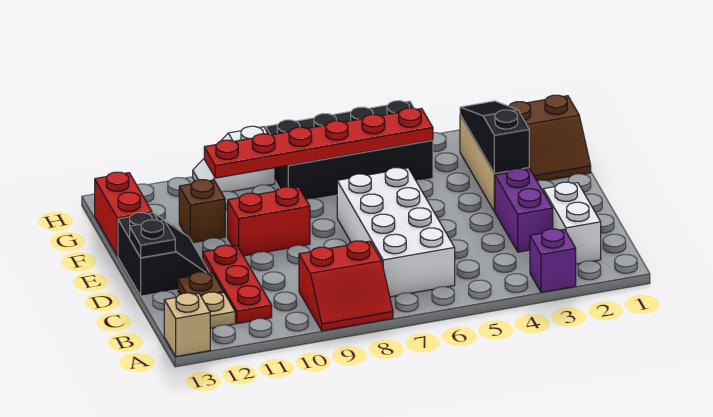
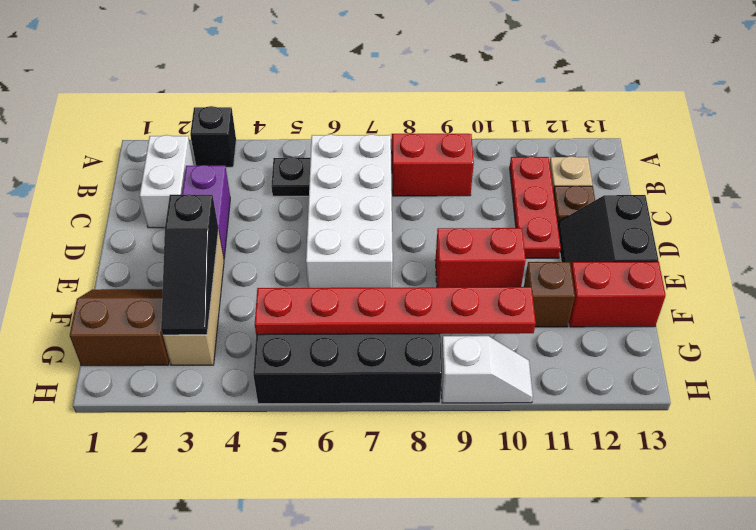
purple brick A3 level 1 -> black brick A3 level 1
tan brick A13 level 1 -> none
black plate D13 level 2 -> black plate B5 level 1
red brick F13:G13 level 1 -> red brick F12:F13 level 1

